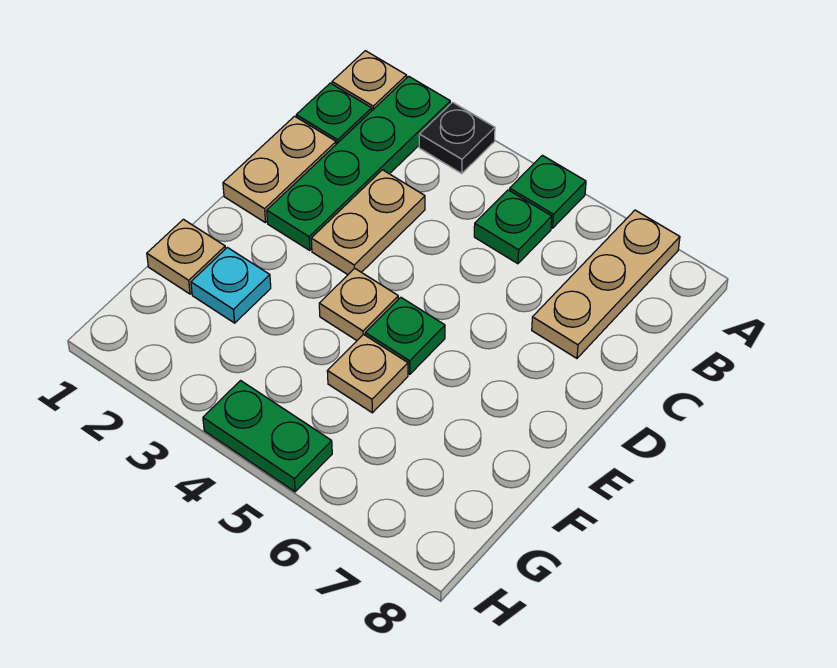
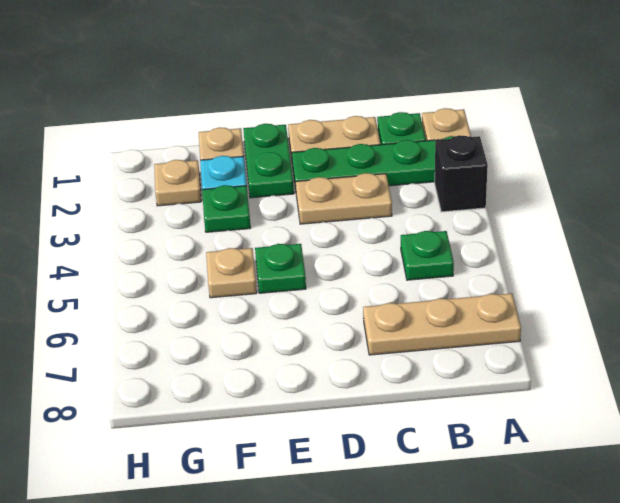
black plate A3 level 1 -> black brick A3 level 1
green plate A5 level 1 -> green plate F3 level 1
tan plate E4 level 1 -> tan plate G2 level 1
green plate H4:H5 level 1 -> green plate E1:E2 level 1

